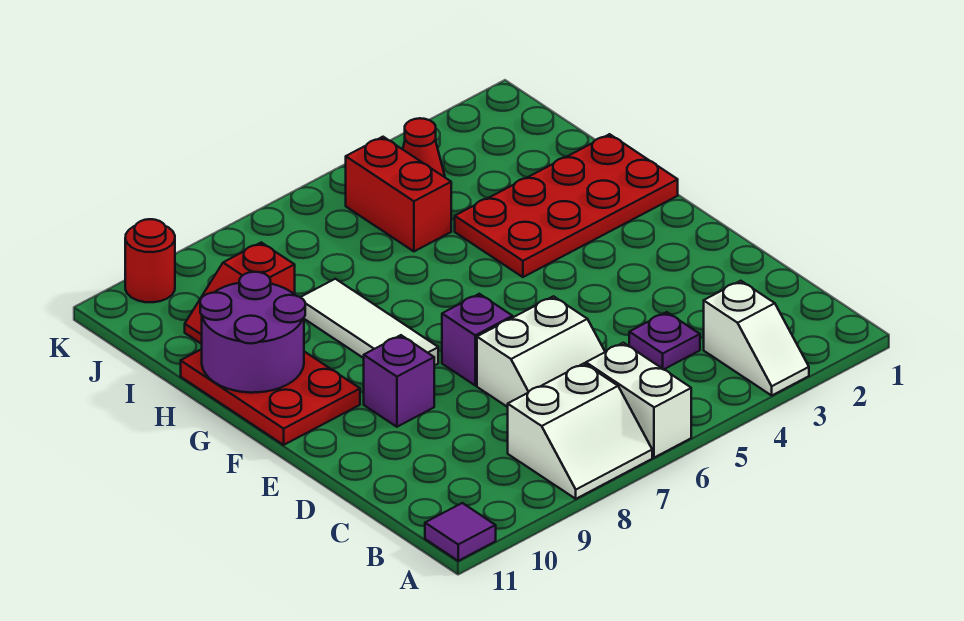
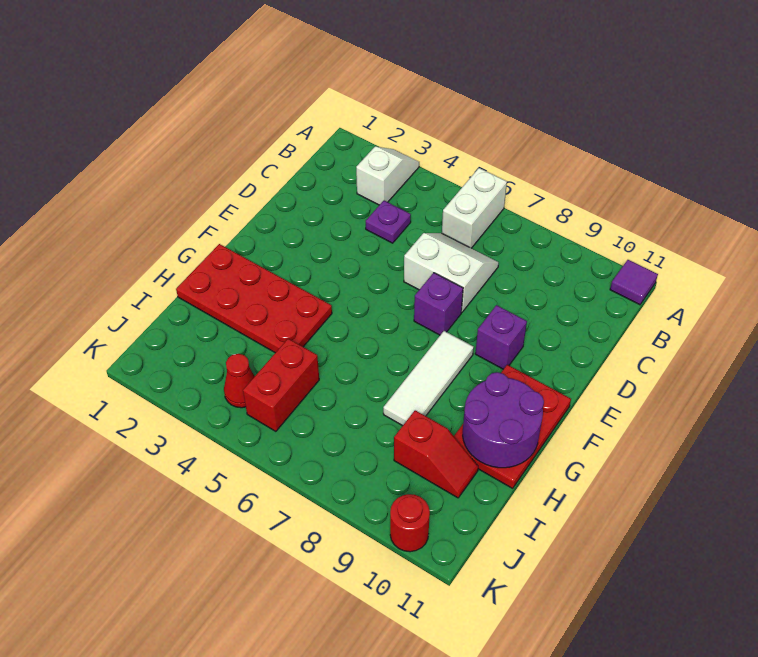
white slope A7:B8 level 1 top B -> none

